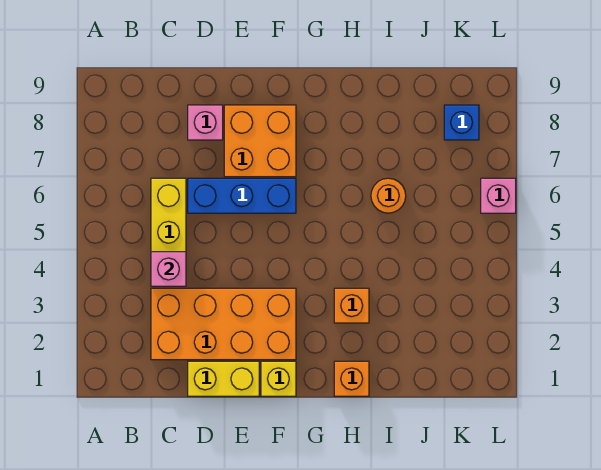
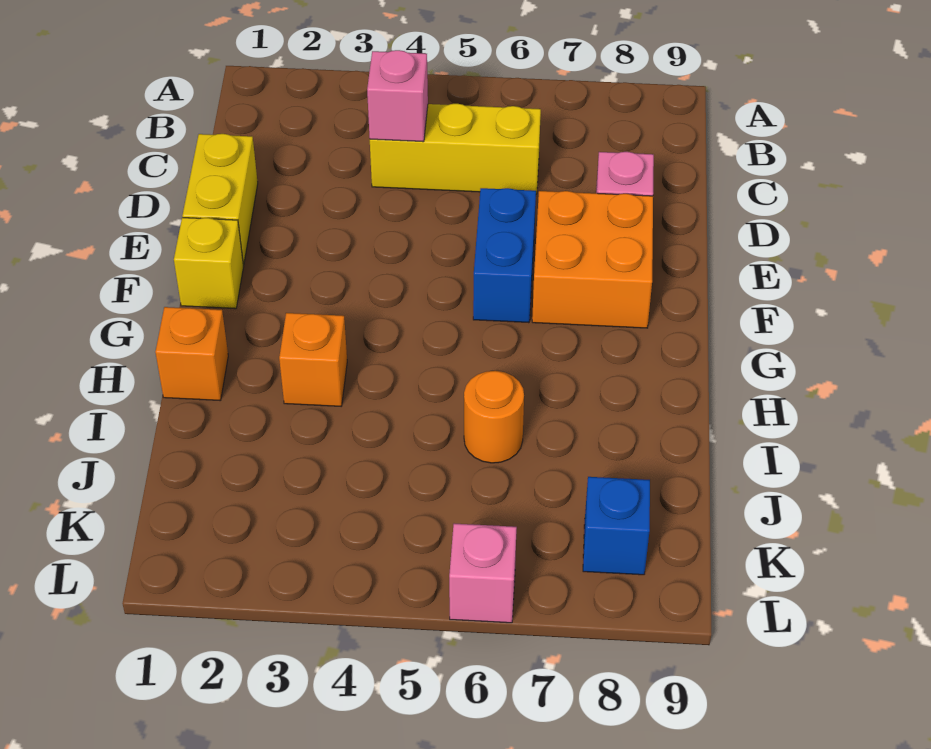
orange brick C2:F3 level 1 -> none
blue brick D6:F6 level 1 -> blue brick E6:F6 level 1

